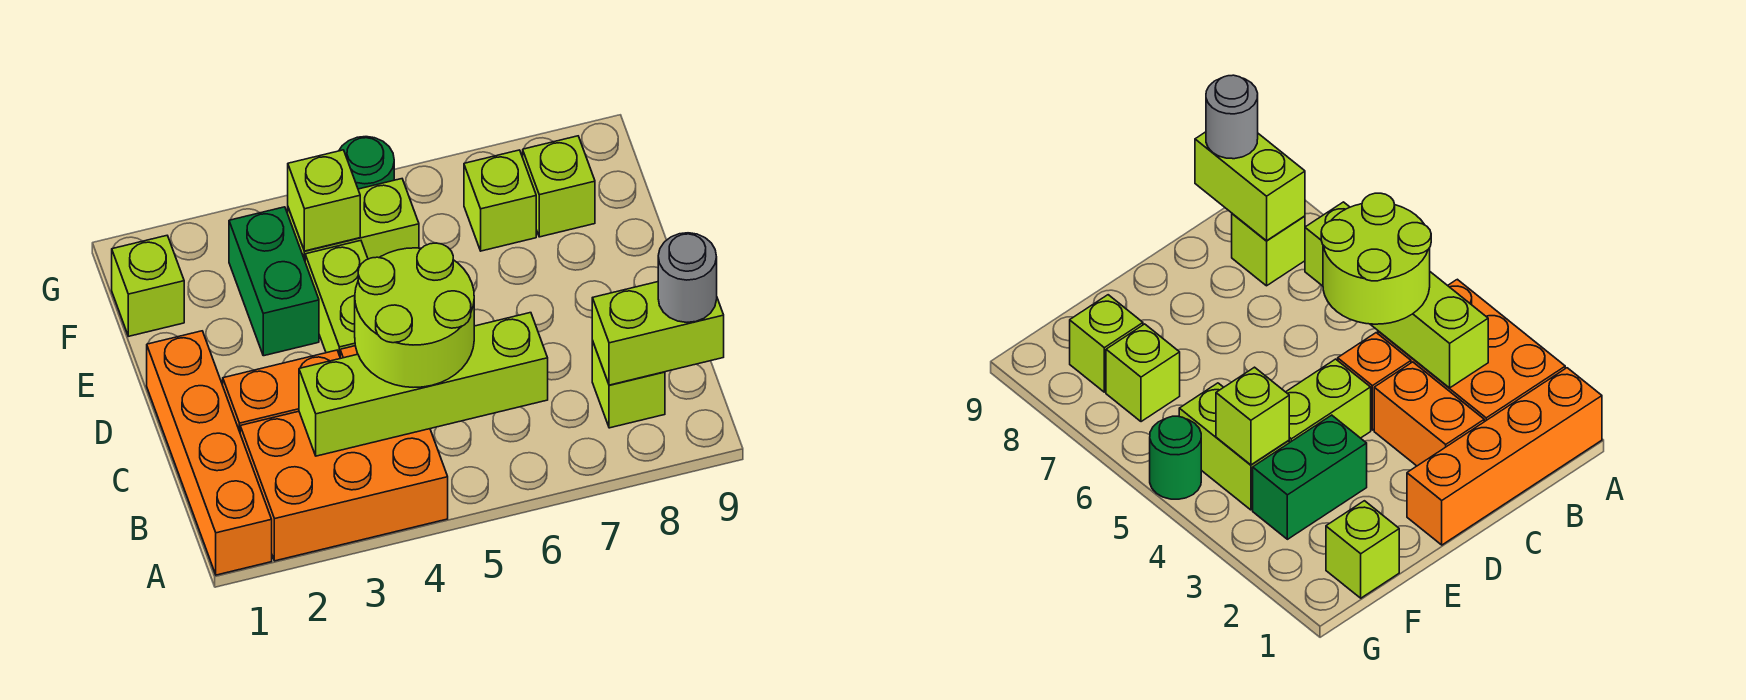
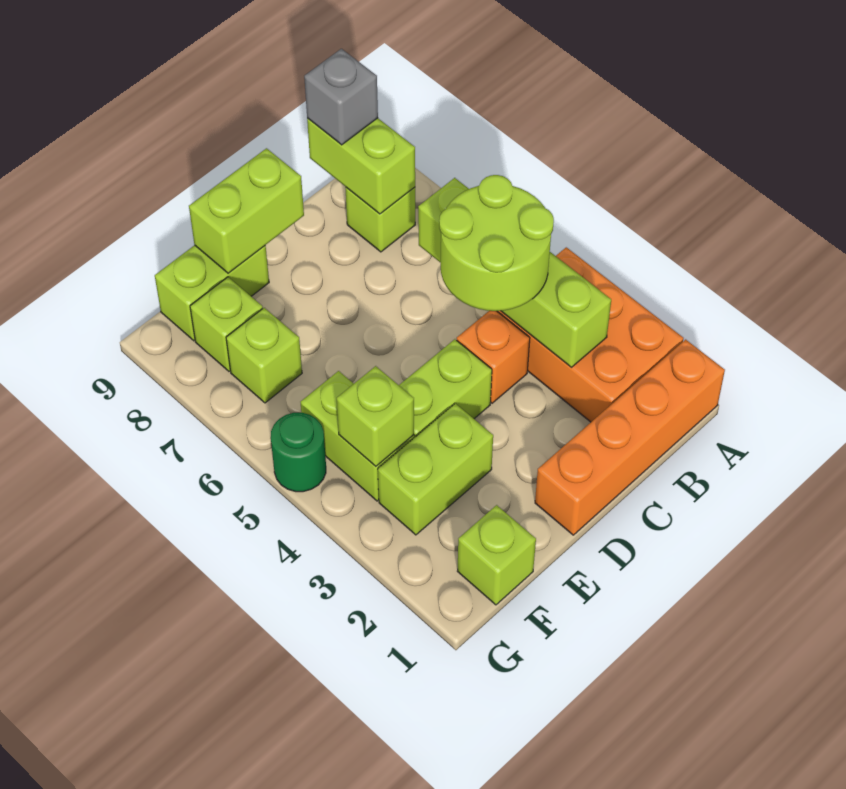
grey round brick B9 level 3 -> grey brick B9 level 3
orange brick C2:C3 level 1 -> none
none -> lime brick D9:E9 level 2
green brick E3:F3 level 1 -> lime brick E3:F3 level 1
none -> lime brick E9:F9 level 1

